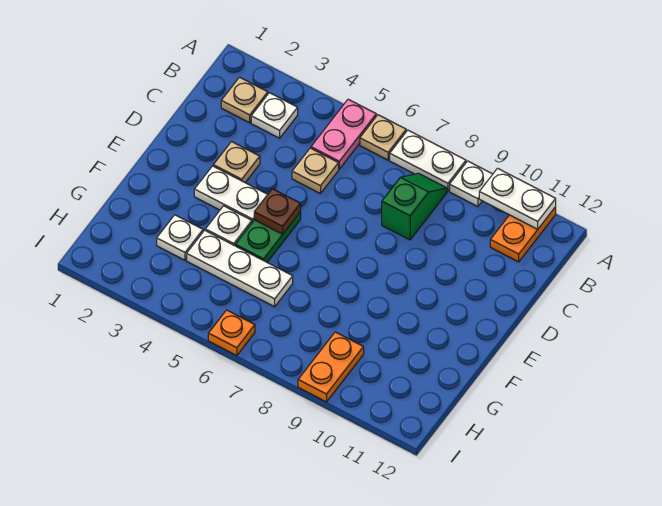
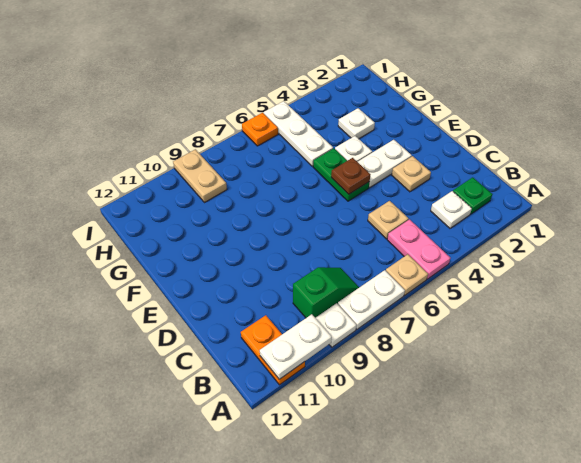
tan plate B2 level 1 -> green plate B2 level 1
green slope B8:C8 level 1 top C -> green slope B8:B9 level 1 top 9
white plate G4:G6 level 1 -> white plate G5:I5 level 1
orange plate H9:I9 level 1 -> tan plate H9:I9 level 1

